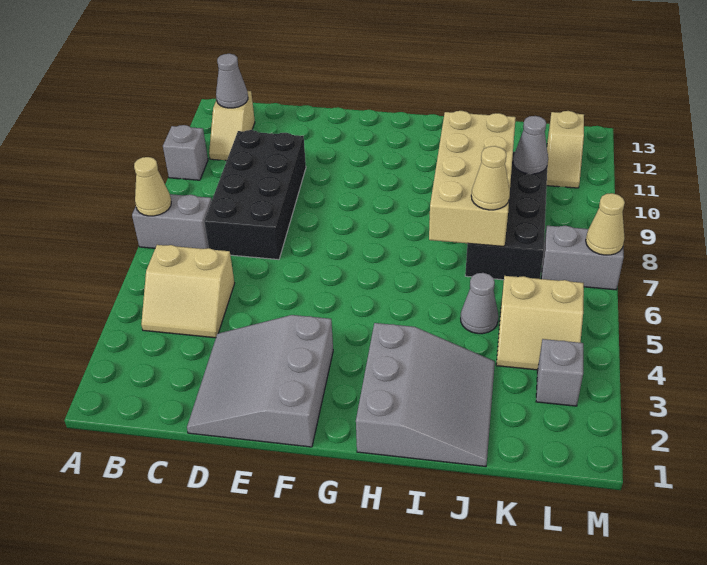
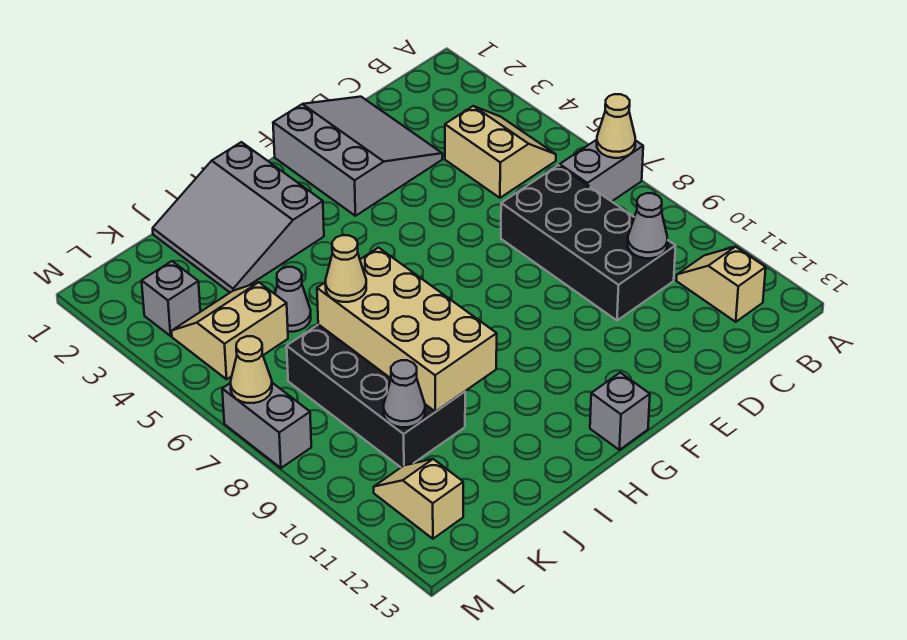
grey brick A10 level 1 -> grey brick G13 level 1
tan slope B4:C5 level 1 top 5 -> tan slope B4:C5 level 1 top C
grey cone B12 level 2 -> grey cone C10 level 2
grey brick L7:M7 level 1 -> grey brick M7:M8 level 1

